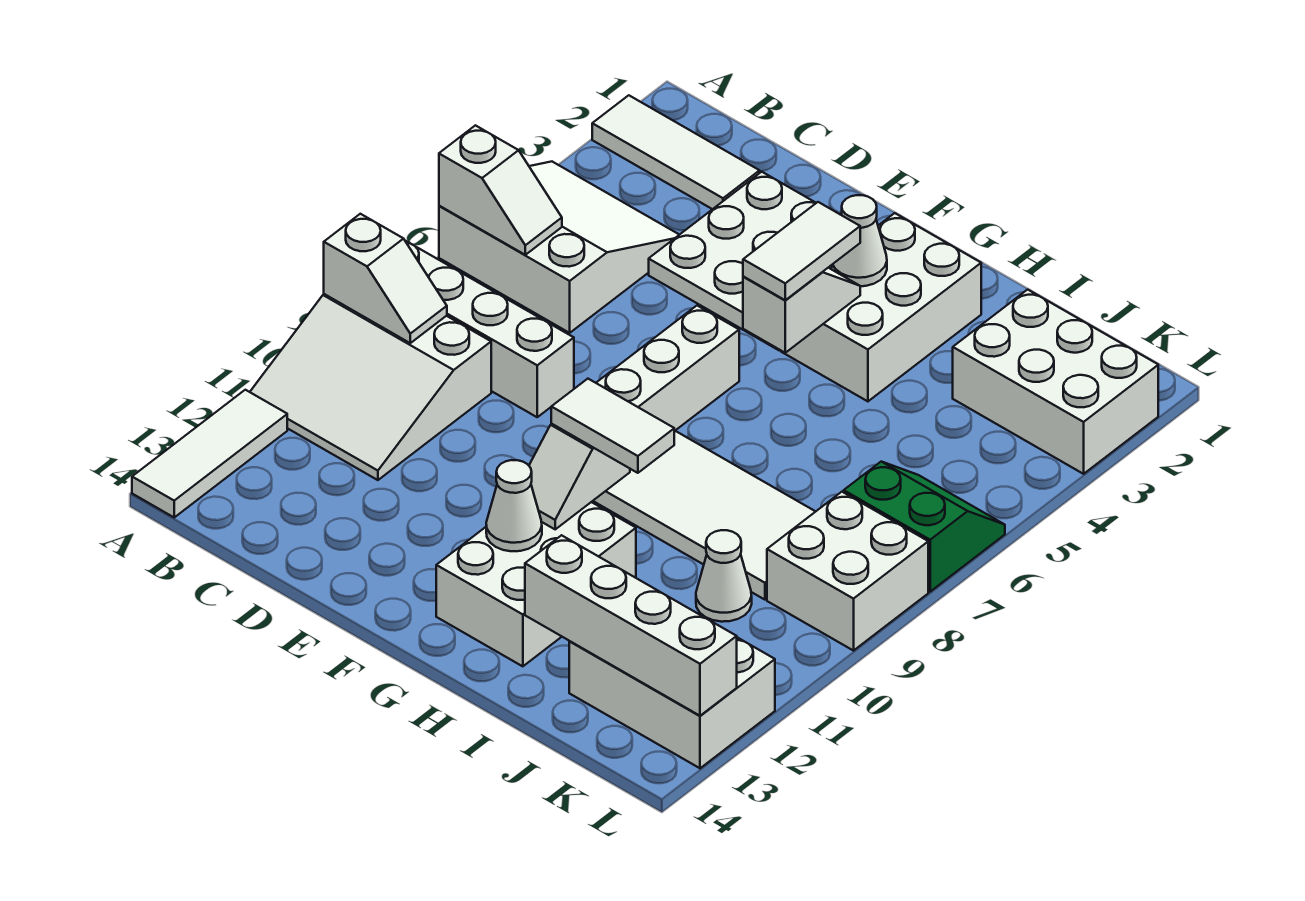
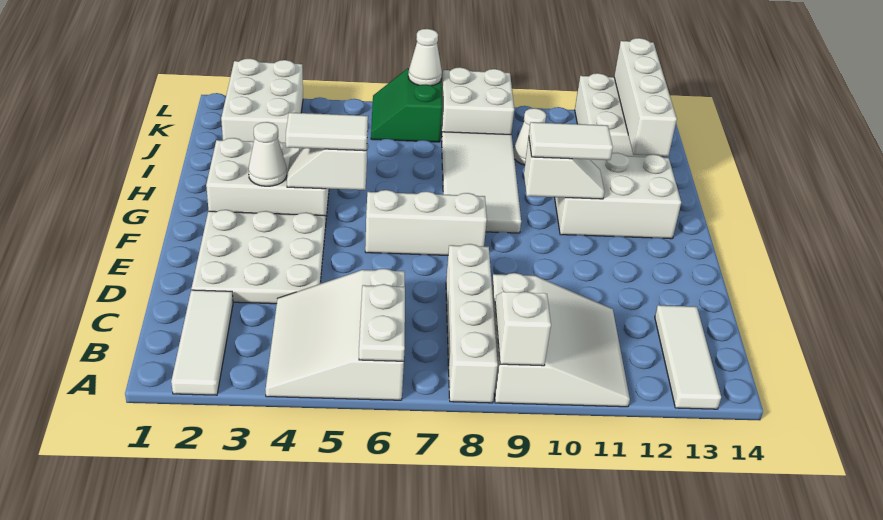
white slope A6:B6 level 2 top A -> white plate A6:B6 level 2
white tile A12:A14 level 1 -> white tile A13:C13 level 1
white tile G10:H10 level 3 -> white tile G10:G11 level 3
white cone G12 level 2 -> white cone L7 level 2

